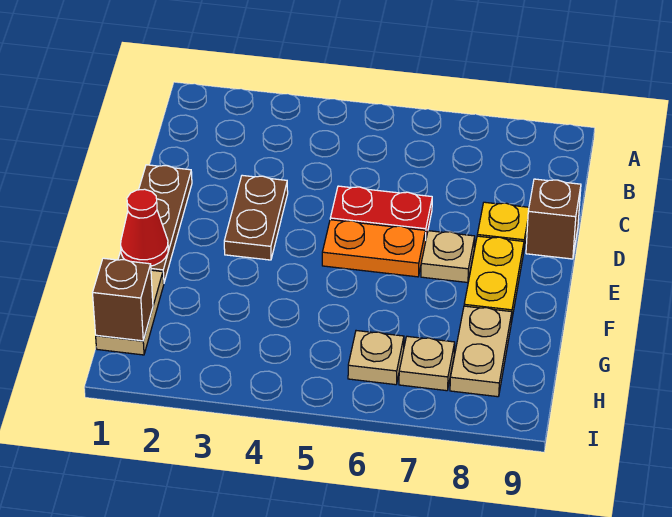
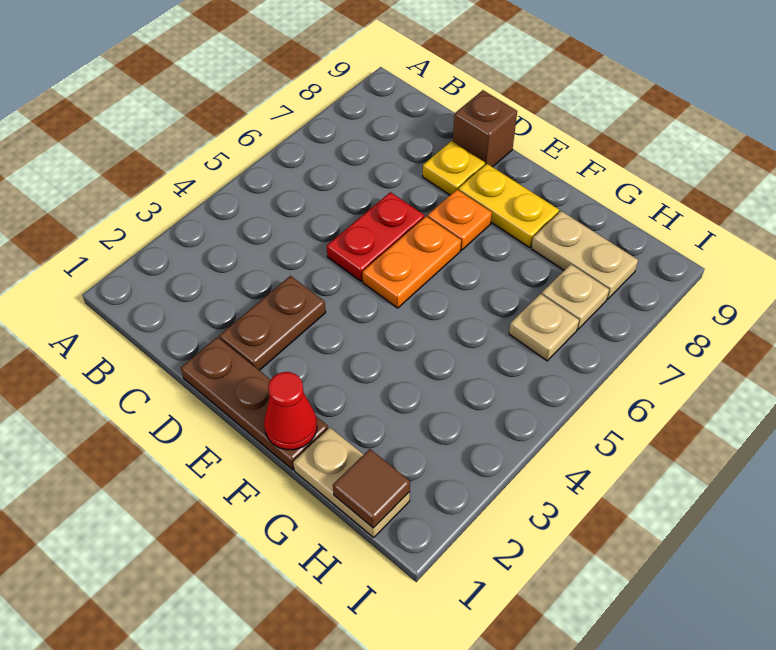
brown plate D3:E3 level 1 -> brown plate D2:D3 level 1
tan plate E7 level 1 -> orange plate E7 level 1
brown brick H1 level 2 -> brown tile H1 level 2

